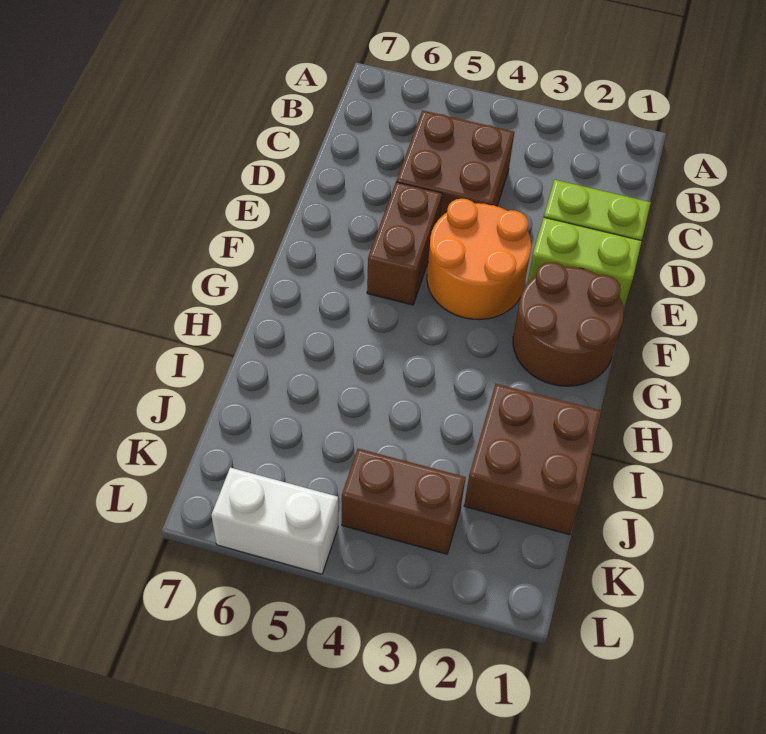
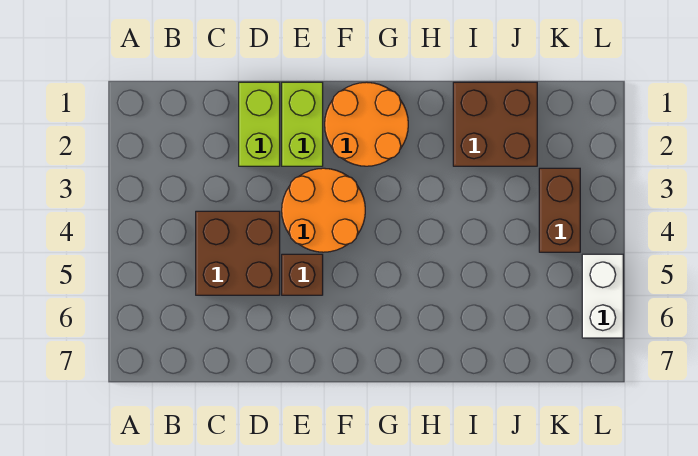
brown brick E5:F5 level 1 -> brown brick E5 level 1
brown round brick F1:G2 level 1 -> orange round brick F1:G2 level 1

